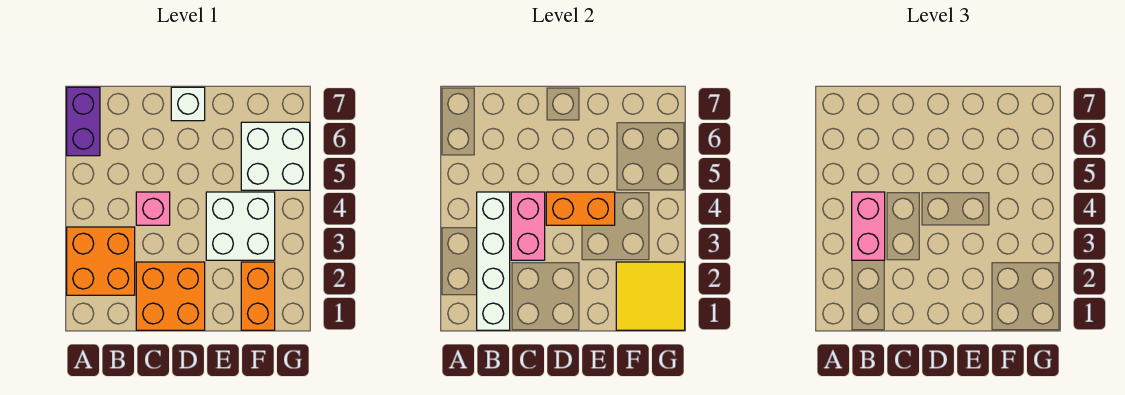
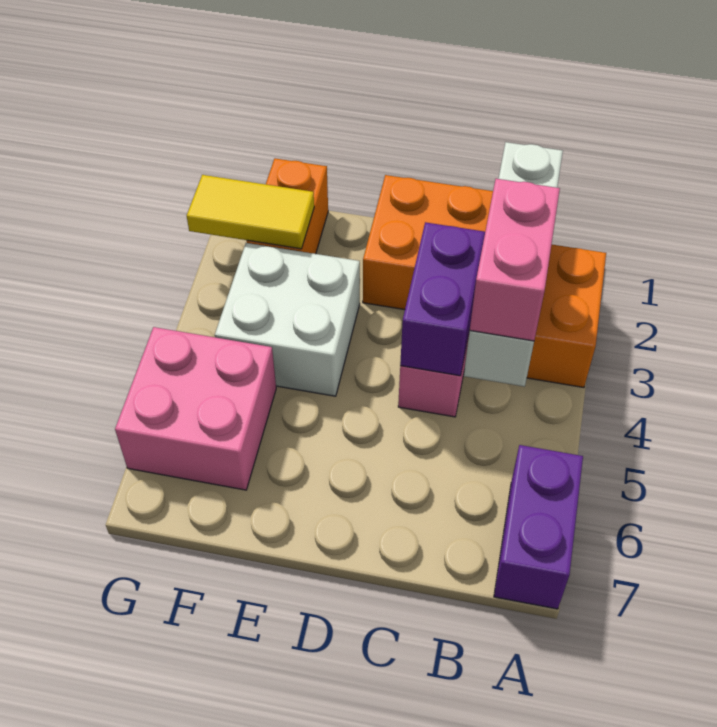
pink brick C3:C4 level 2 -> purple brick C3:C4 level 2
orange brick D4:E4 level 2 -> none
white brick D7 level 1 -> none
yellow tile F1:G2 level 2 -> yellow tile F2:G2 level 2
white brick F5:G6 level 1 -> pink brick F5:G6 level 1

